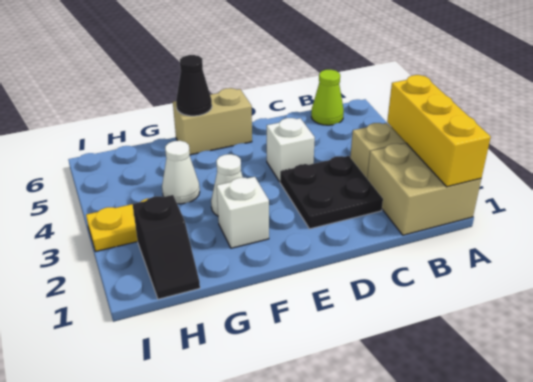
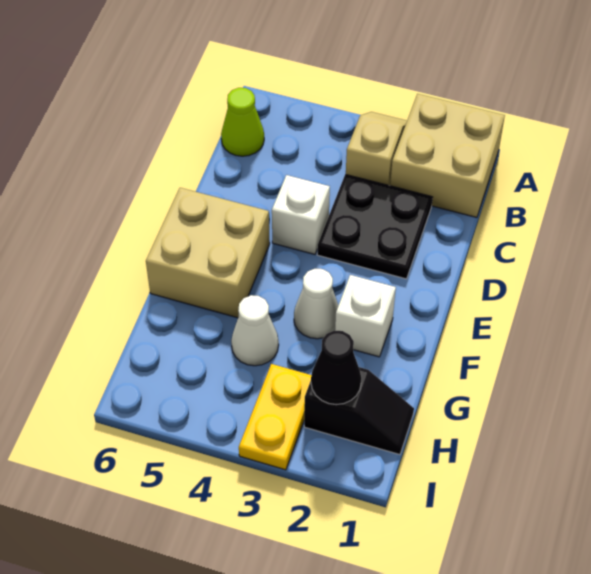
yellow brick A1:A3 level 2 -> none
tan brick E6:F6 level 1 -> tan brick E5:F6 level 1
black cone F6 level 2 -> black cone H2 level 2

